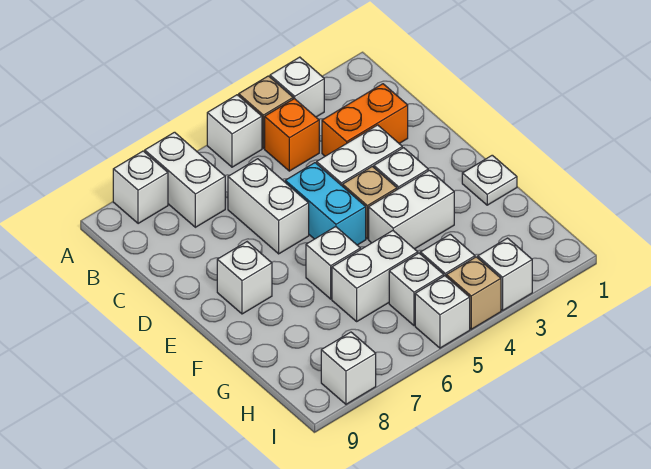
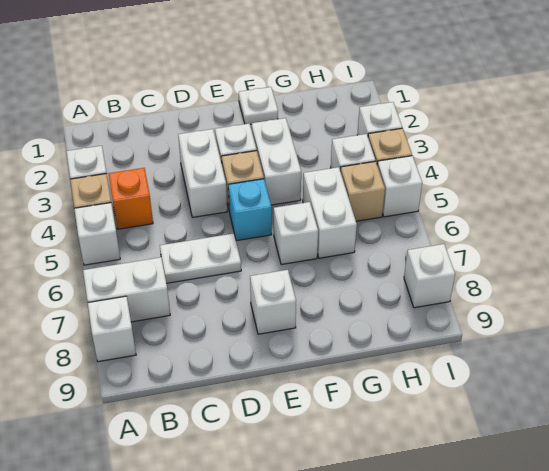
orange brick C2:C3 level 1 -> none
white brick C6:D6 level 1 -> white plate C6:D6 level 1
cyan brick D5:E5 level 1 -> cyan brick E5 level 1
white brick H5 level 1 -> tan brick H5 level 1

